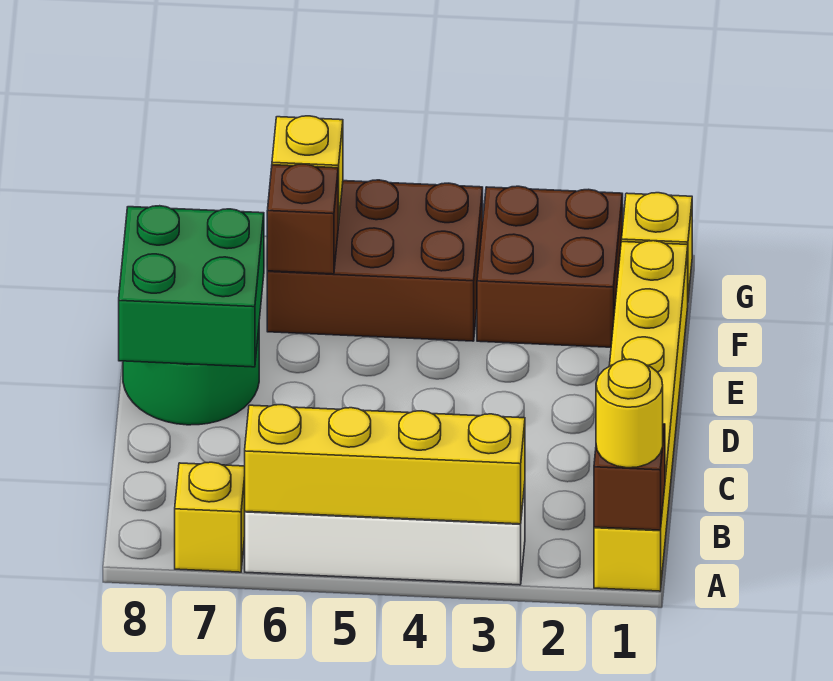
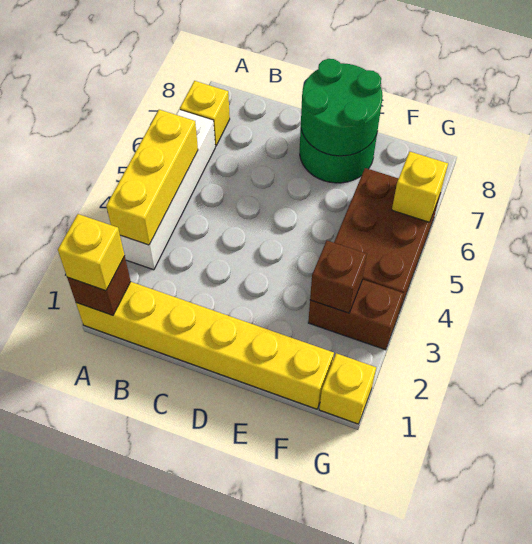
yellow round brick A1 level 3 -> yellow brick A1 level 3
yellow brick A3:A6 level 2 -> yellow brick A3:A5 level 2
green brick D7:E8 level 2 -> green round brick D7:E8 level 2
brown brick F2:G3 level 1 -> brown brick F3:G3 level 1
brown brick F6 level 2 -> brown brick F3 level 2

